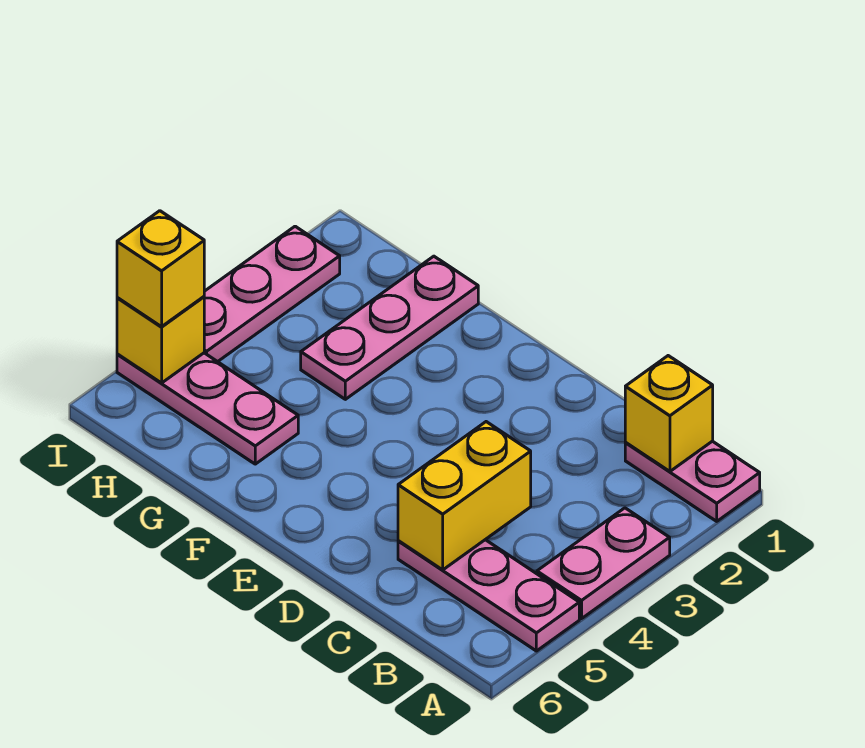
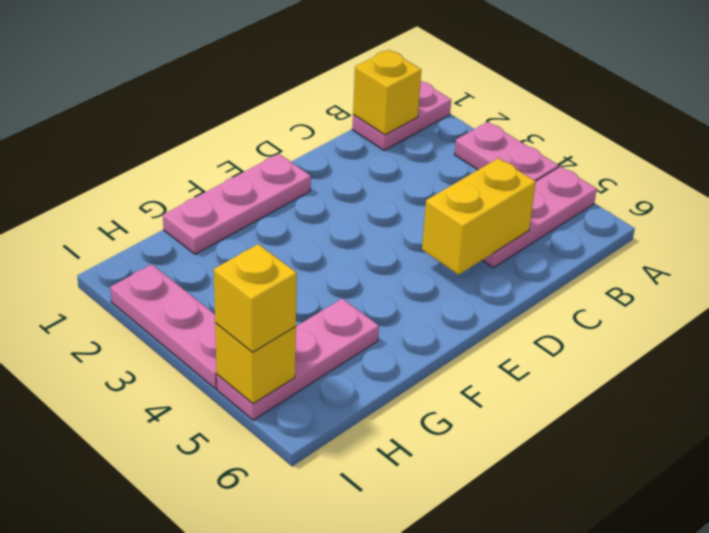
yellow brick C4:C5 level 2 -> yellow brick C5:D5 level 2
pink plate G1:G3 level 1 -> pink plate E1:G1 level 1

